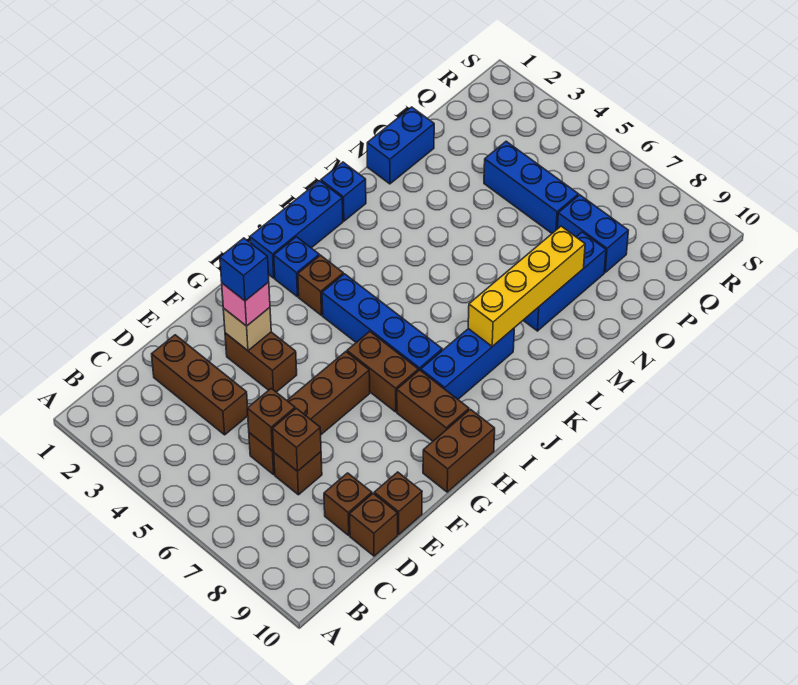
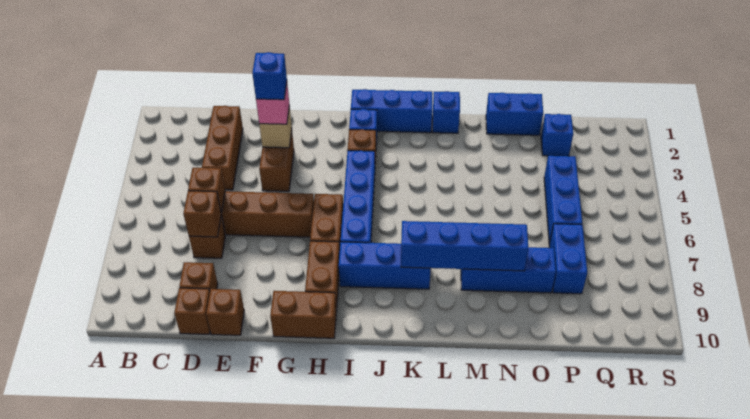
yellow brick K8:N8 level 2 -> blue brick K8:N8 level 2
none -> blue brick P2 level 1

